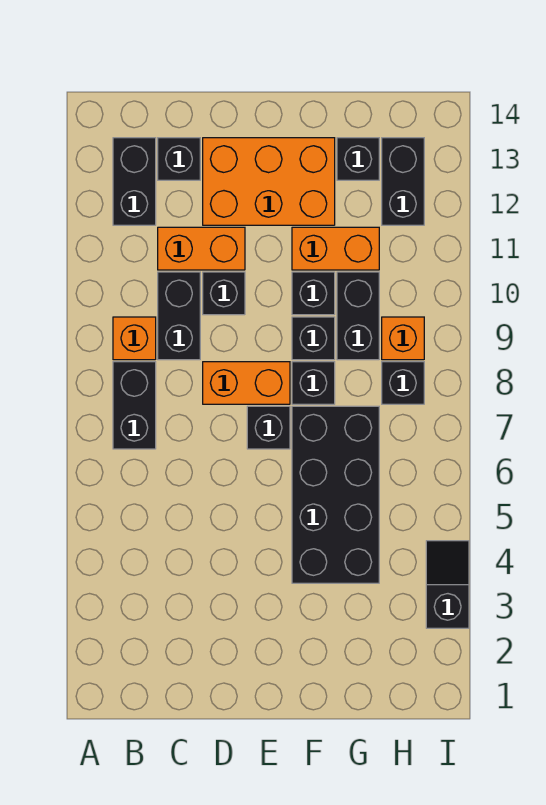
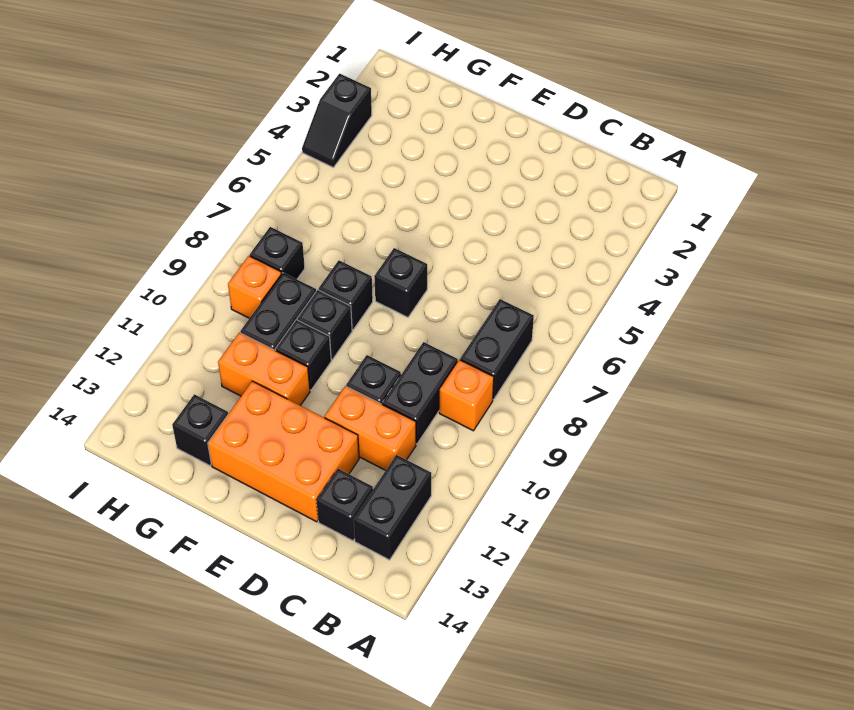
orange brick D8:E8 level 1 -> none
black brick F4:G7 level 1 -> none
black brick H12:H13 level 1 -> none

